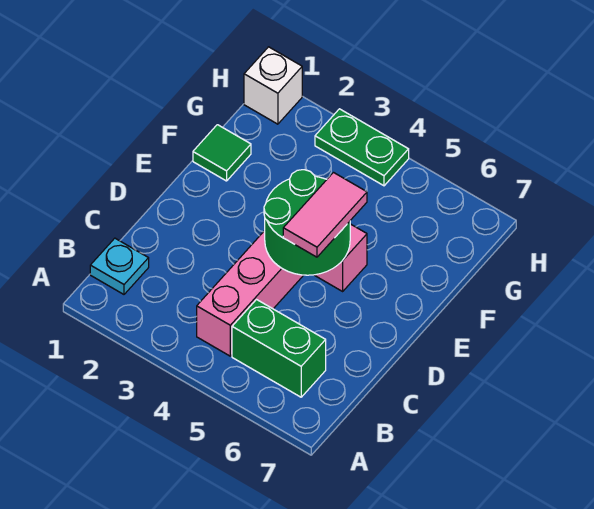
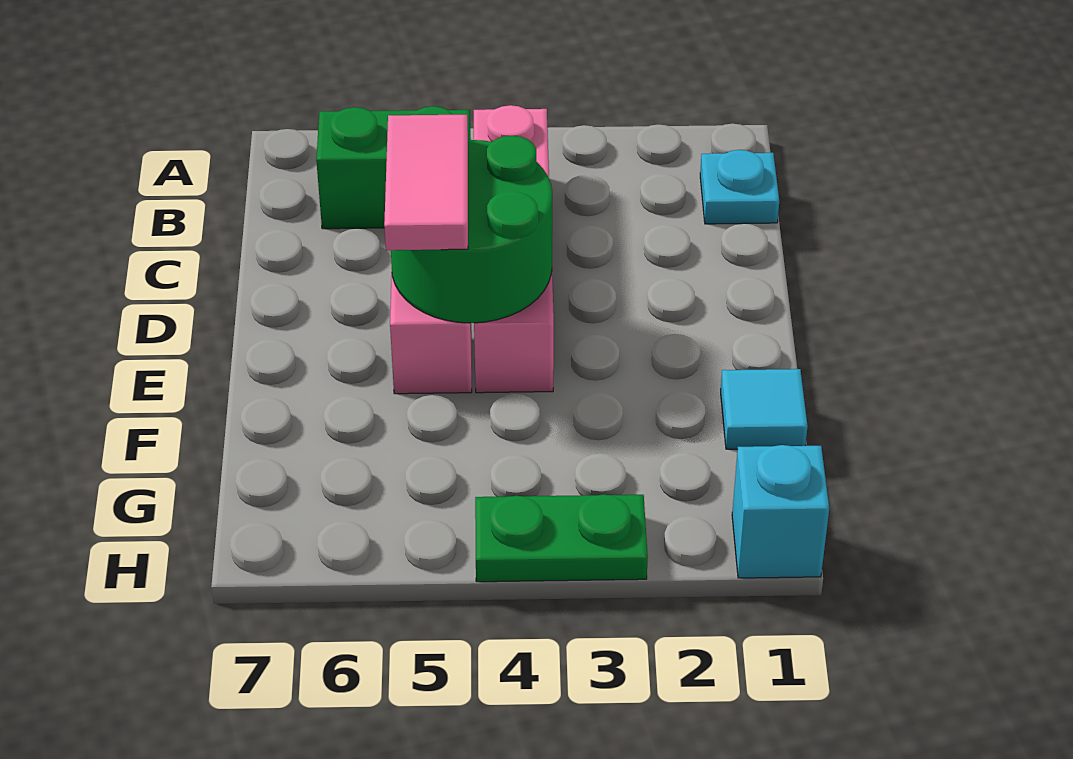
green tile F1 level 1 -> cyan tile F1 level 1
white brick H1 level 1 -> cyan brick H1 level 1

